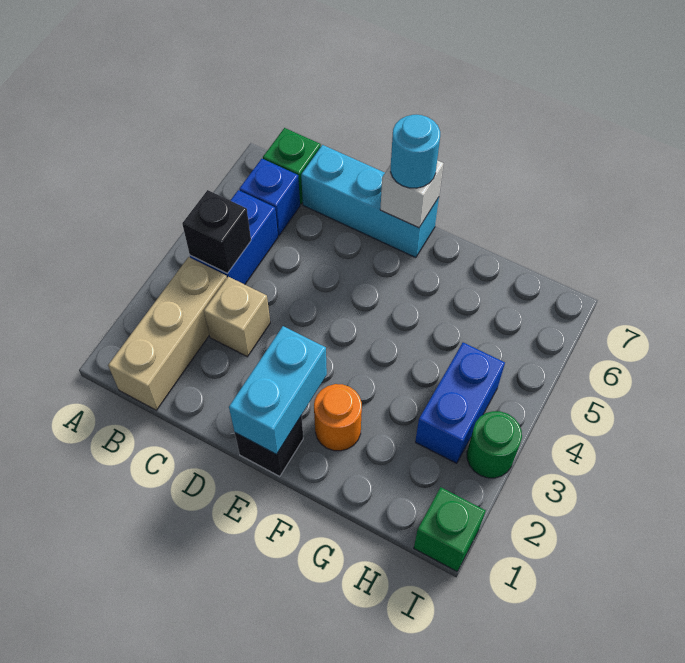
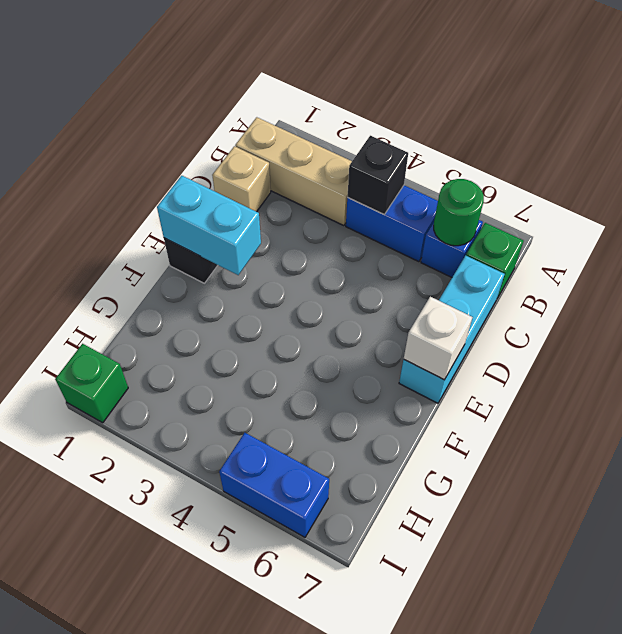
tan brick C3 level 1 -> tan brick C1 level 1
cyan round brick E7 level 3 -> none
orange round brick F2 level 1 -> none
blue brick H3:H4 level 1 -> blue brick I5:I6 level 1
green round brick I3 level 1 -> green round brick B6 level 2

